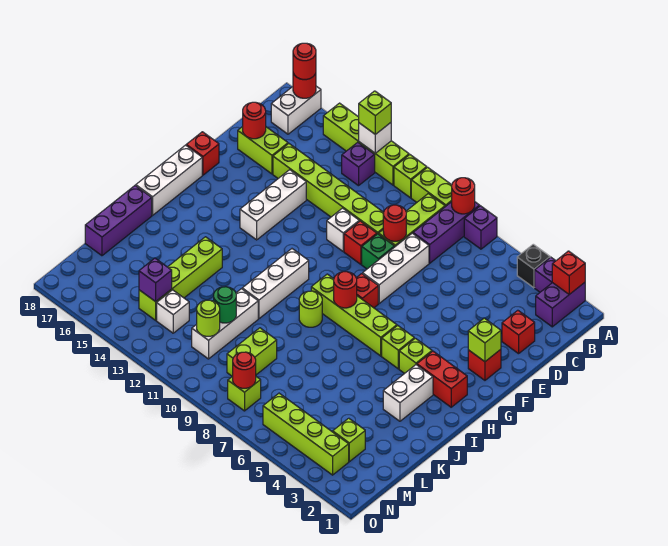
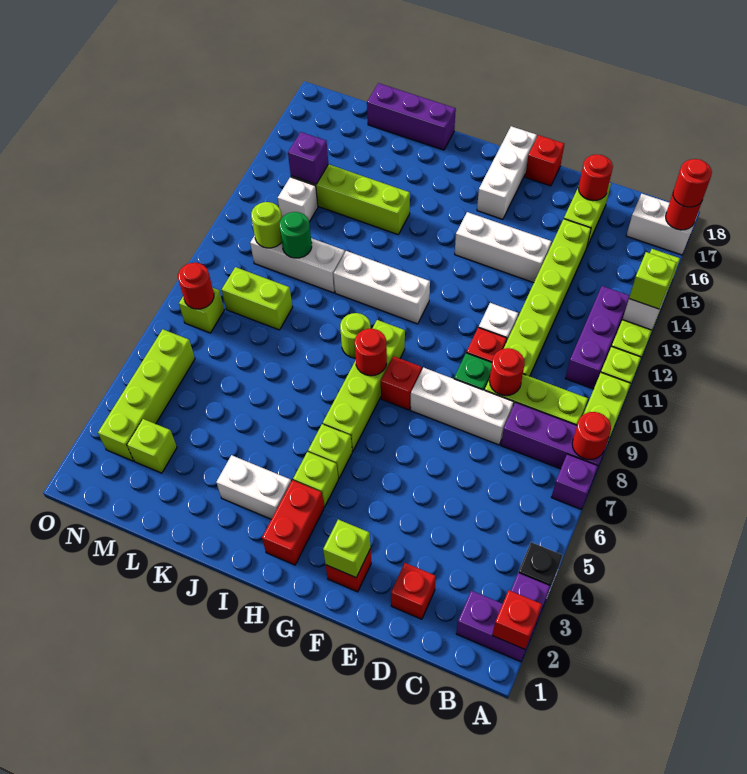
purple brick B13 level 1 -> purple brick B11:B13 level 1
white brick G18:I18 level 1 -> white brick G16:G18 level 1

